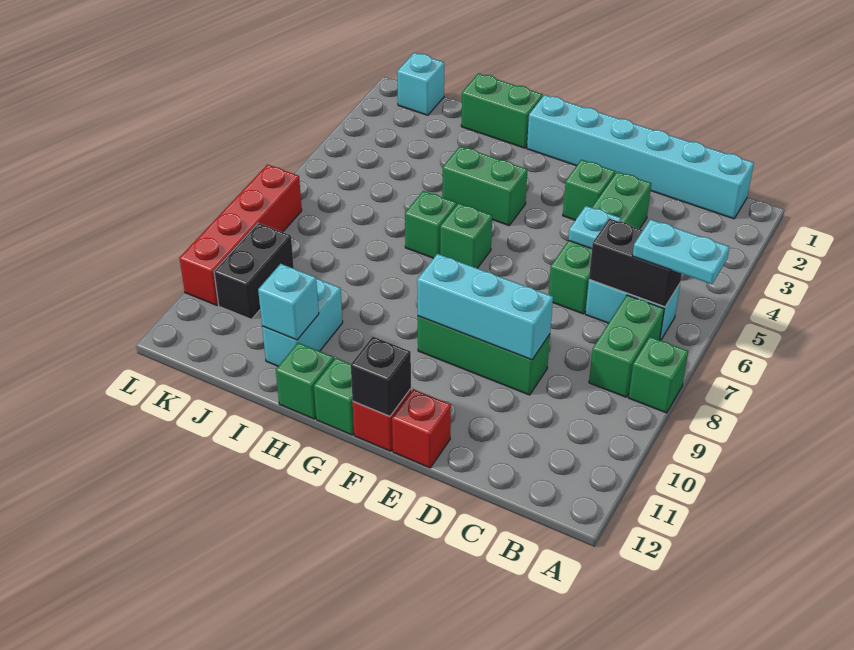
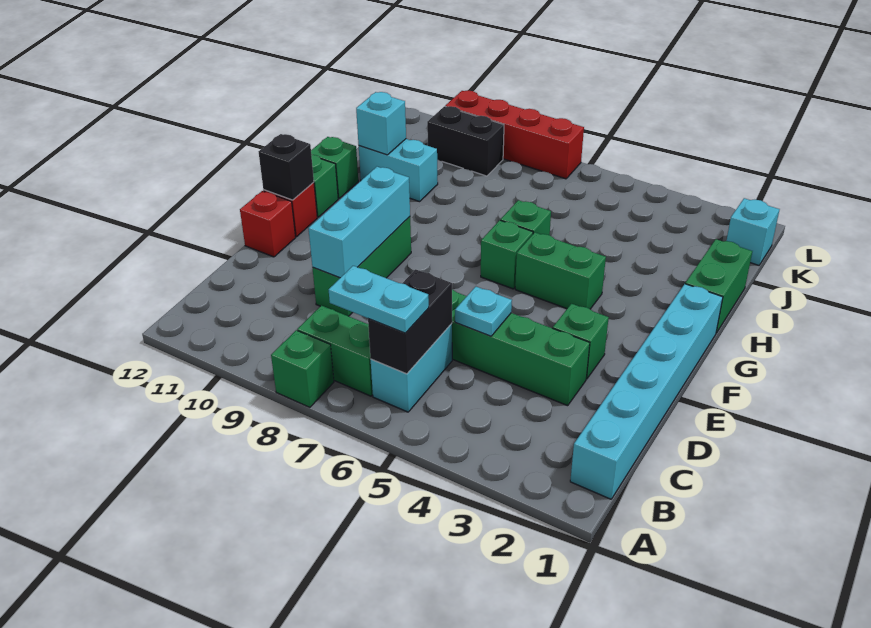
cyan plate A6:B6 level 3 -> cyan plate B6:B7 level 3
green brick G4:H4 level 1 -> green brick G4:G5 level 1

